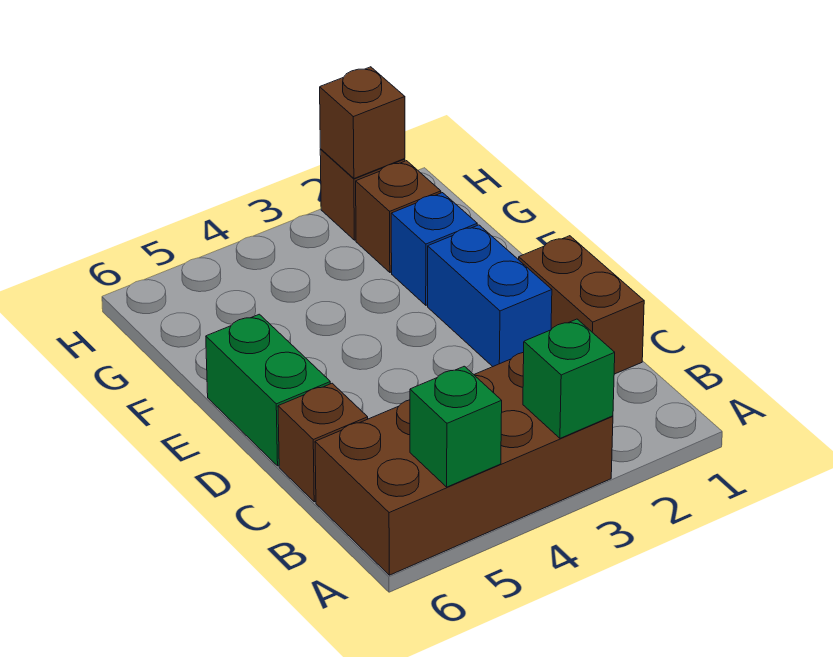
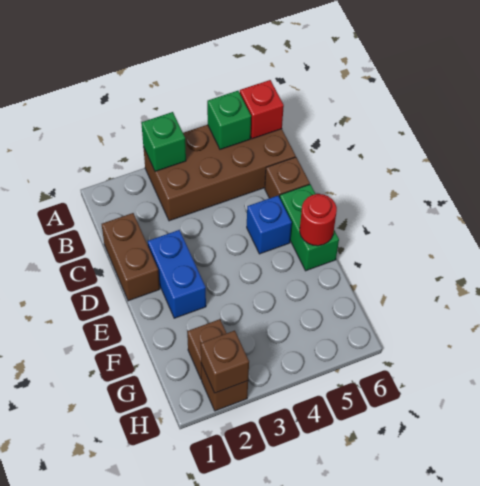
none -> red brick A6 level 2
none -> red round brick E6 level 2
blue brick F2 level 1 -> blue brick D5 level 1

